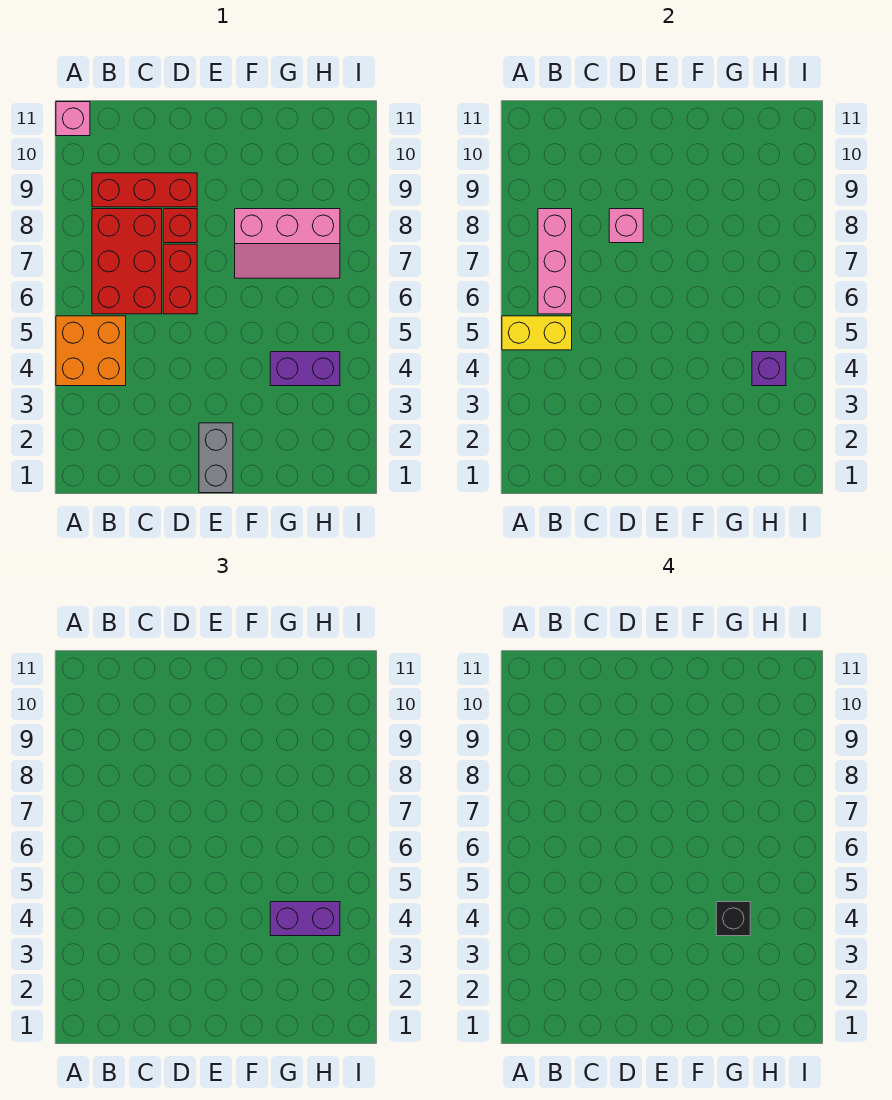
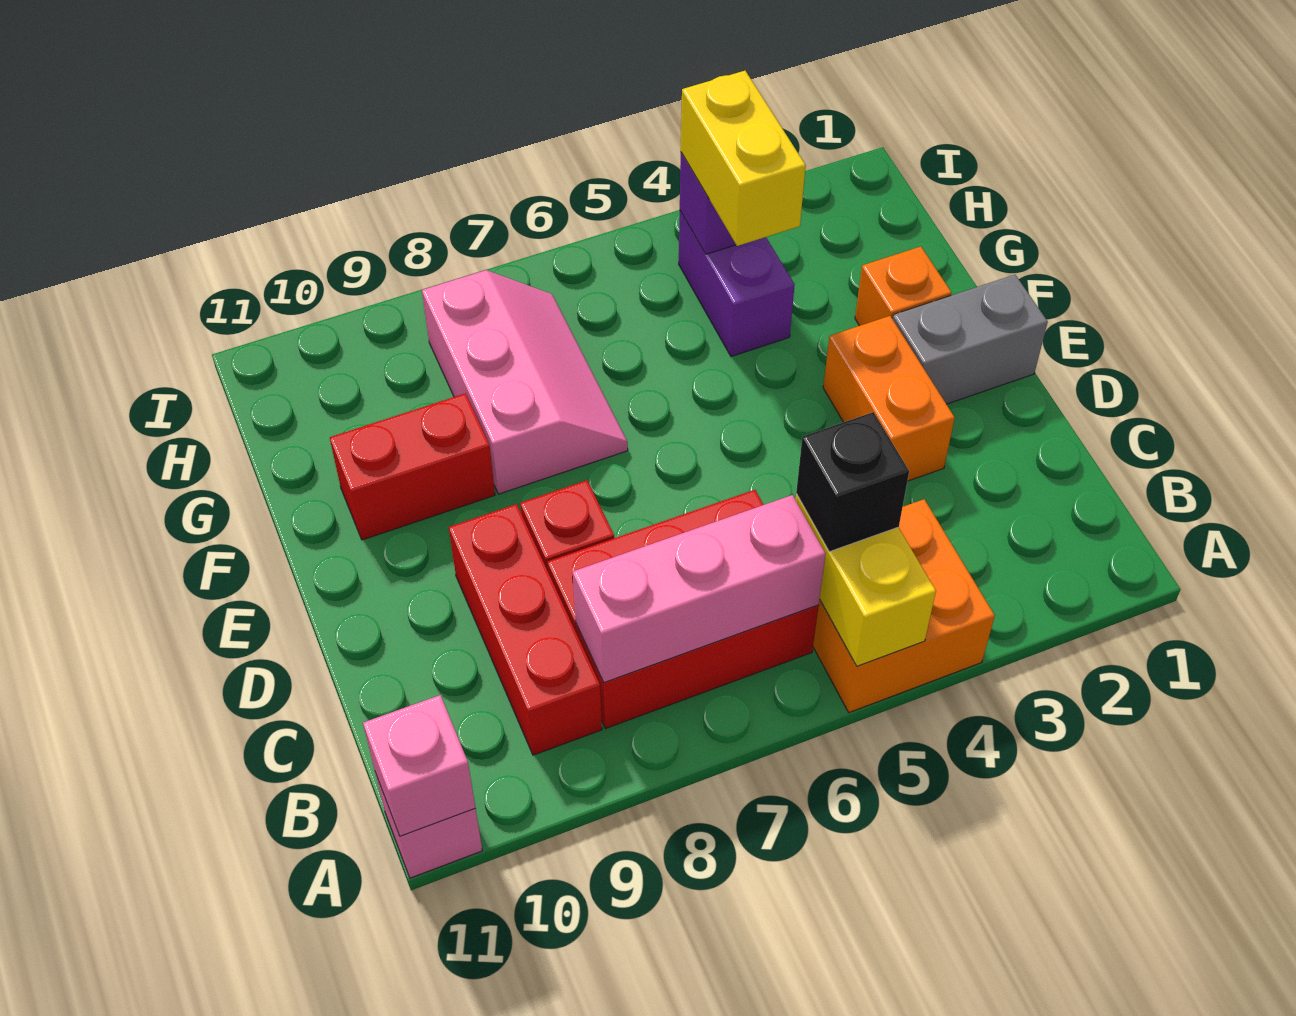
none -> orange brick D3:E3 level 1
red brick D6:D7 level 1 -> red brick F9:F10 level 1
pink brick D8 level 2 -> pink brick A11 level 2
none -> orange brick F2 level 1
purple brick G4:H4 level 3 -> yellow brick G4:H4 level 3
black brick G4 level 4 -> black brick B5 level 3

